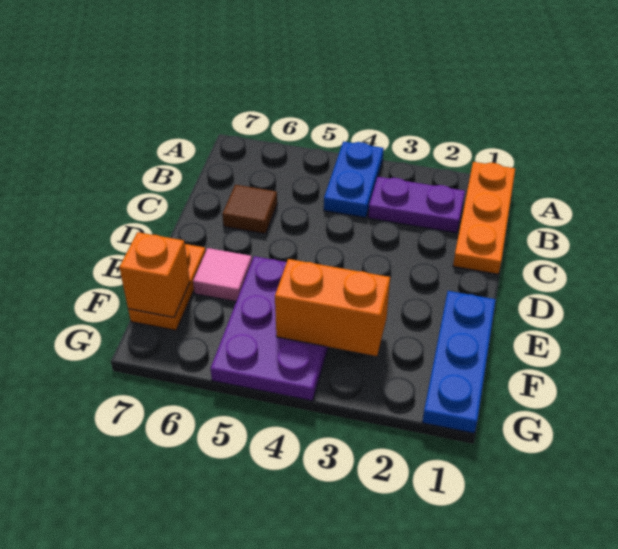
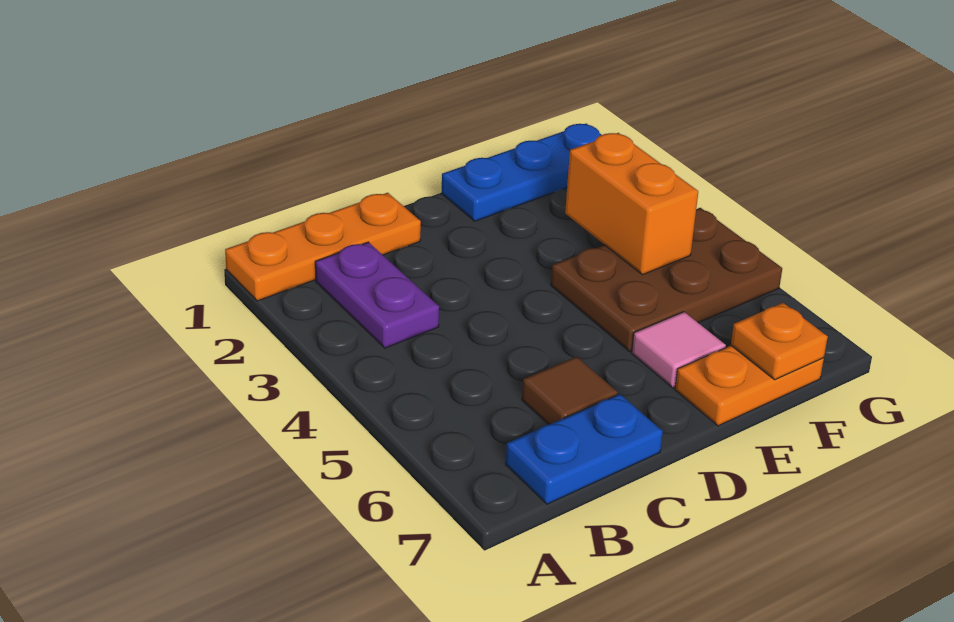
blue plate A4:B4 level 1 -> blue plate B7:C7 level 1
purple plate E4:G5 level 1 -> brown plate E4:G5 level 1
orange brick F7 level 2 -> orange plate F7 level 2

